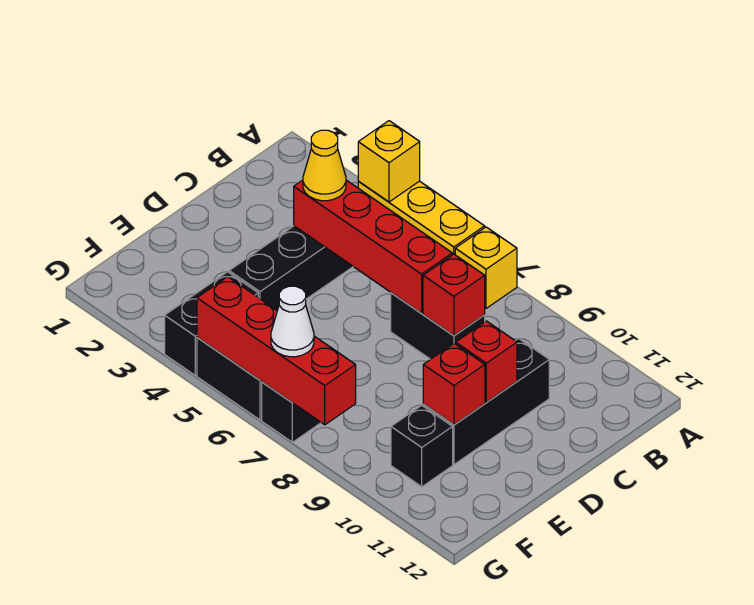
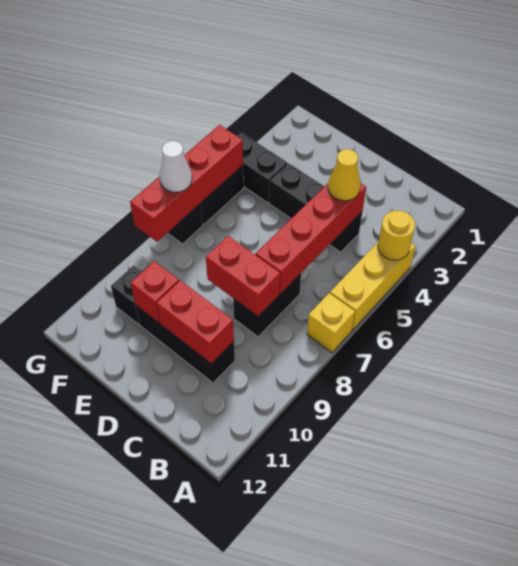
yellow brick A4 level 2 -> yellow round brick A4 level 2
red brick C8 level 2 -> red brick C8:D8 level 2
red brick D10 level 2 -> red brick C10:D10 level 2

